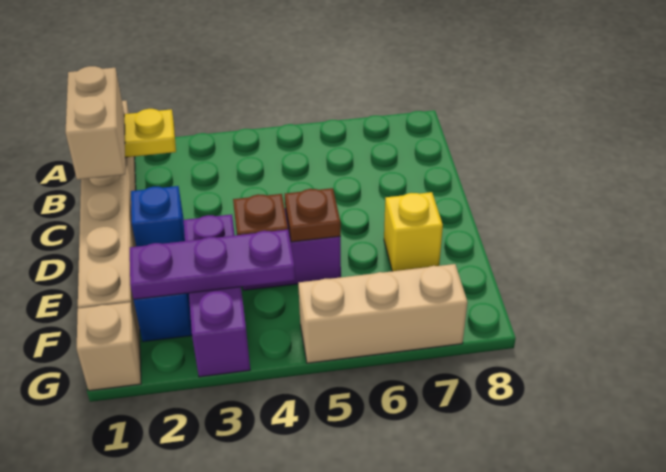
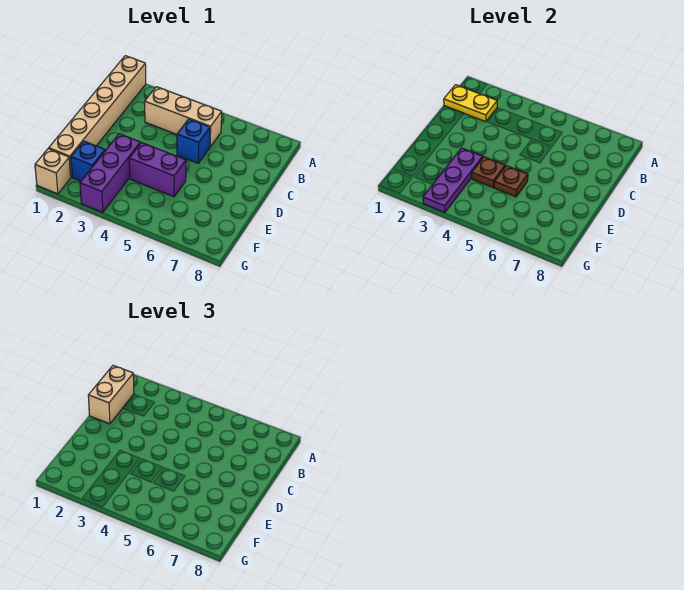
blue brick D2 level 1 -> blue brick C5 level 1
yellow brick E7 level 1 -> none
purple plate F2:F4 level 2 -> purple plate E3:G3 level 2
tan brick G5:G7 level 1 -> tan brick B3:B5 level 1

